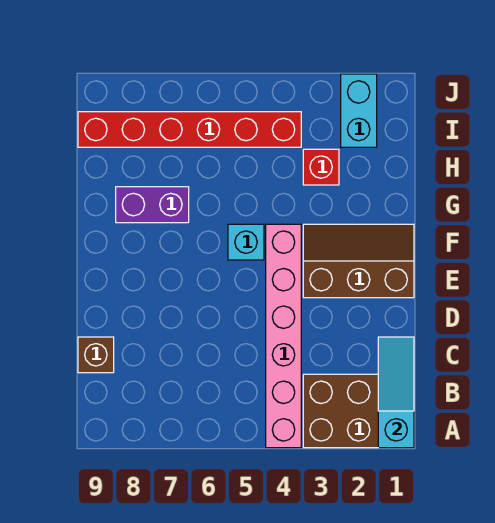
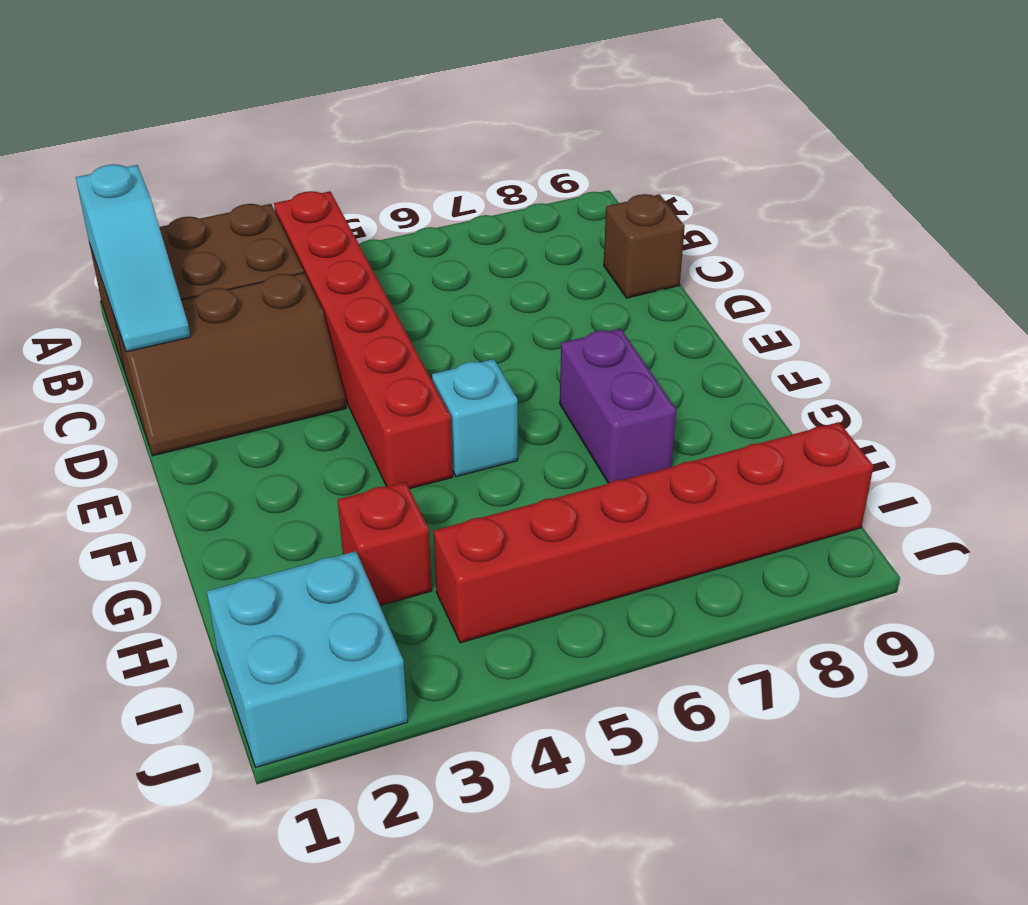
pink brick A4:F4 level 1 -> red brick A4:F4 level 1
brown slope E1:F3 level 1 top E -> brown slope C1:D3 level 1 top C
purple brick G7:G8 level 1 -> purple brick F7:G7 level 1
cyan brick I2:J2 level 1 -> cyan brick I1:J2 level 1

